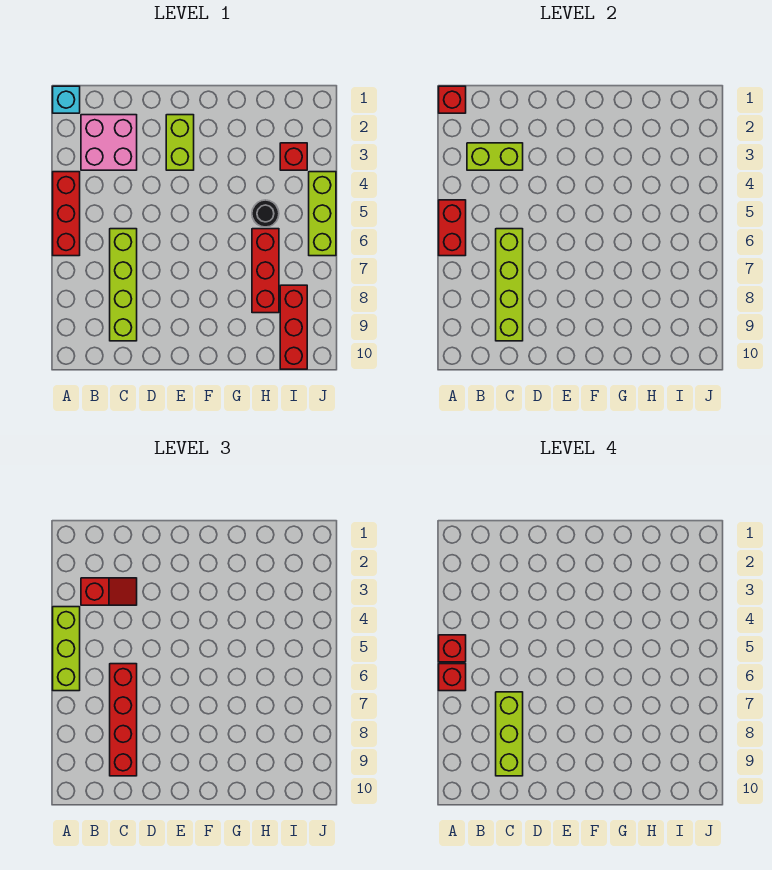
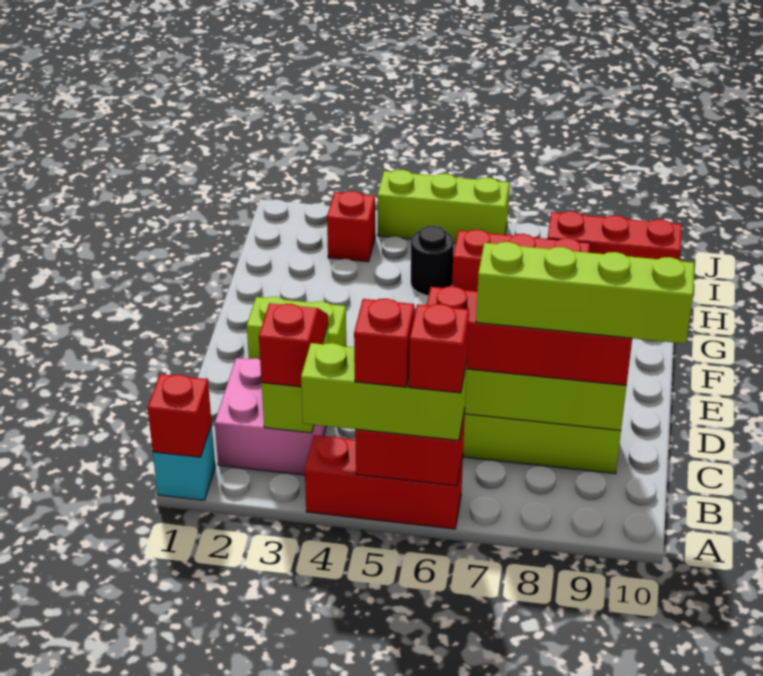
lime brick C7:C9 level 4 -> lime brick C7:C10 level 4

